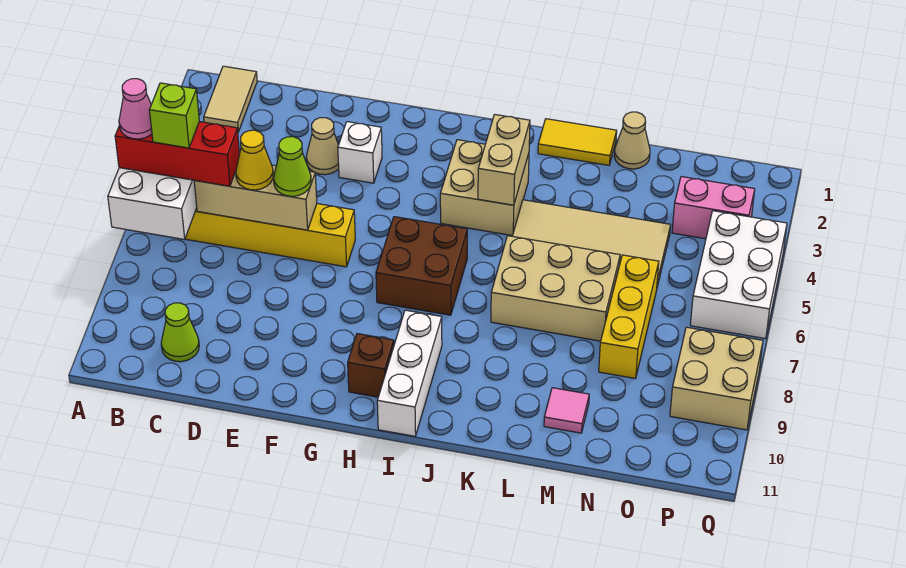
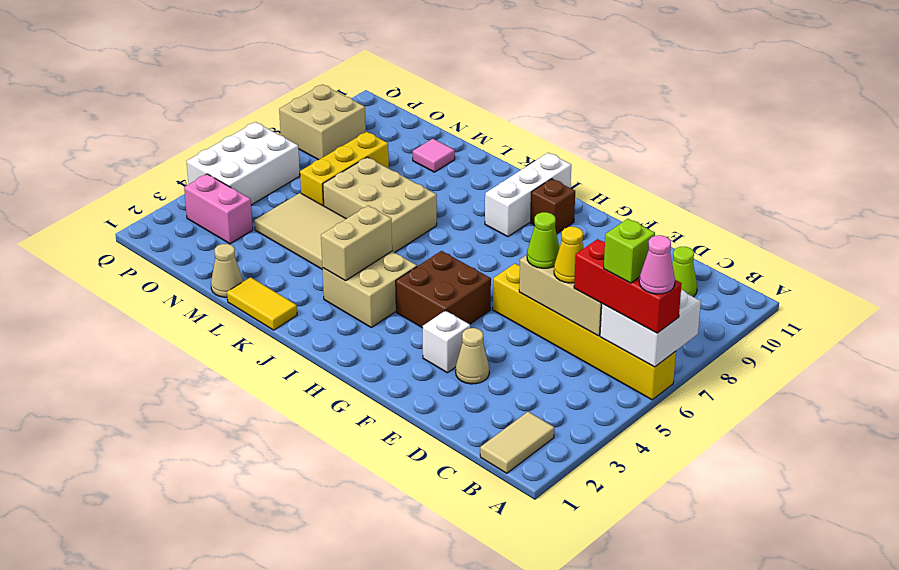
brown brick H6:I7 level 1 -> brown brick G4:H5 level 1

